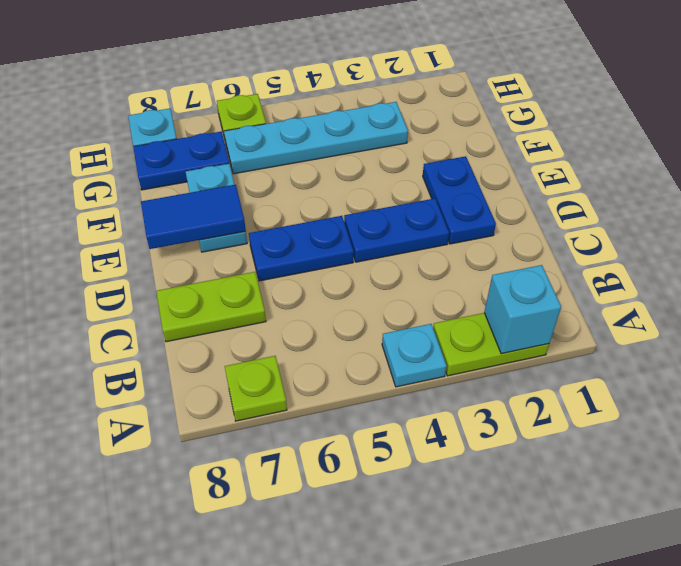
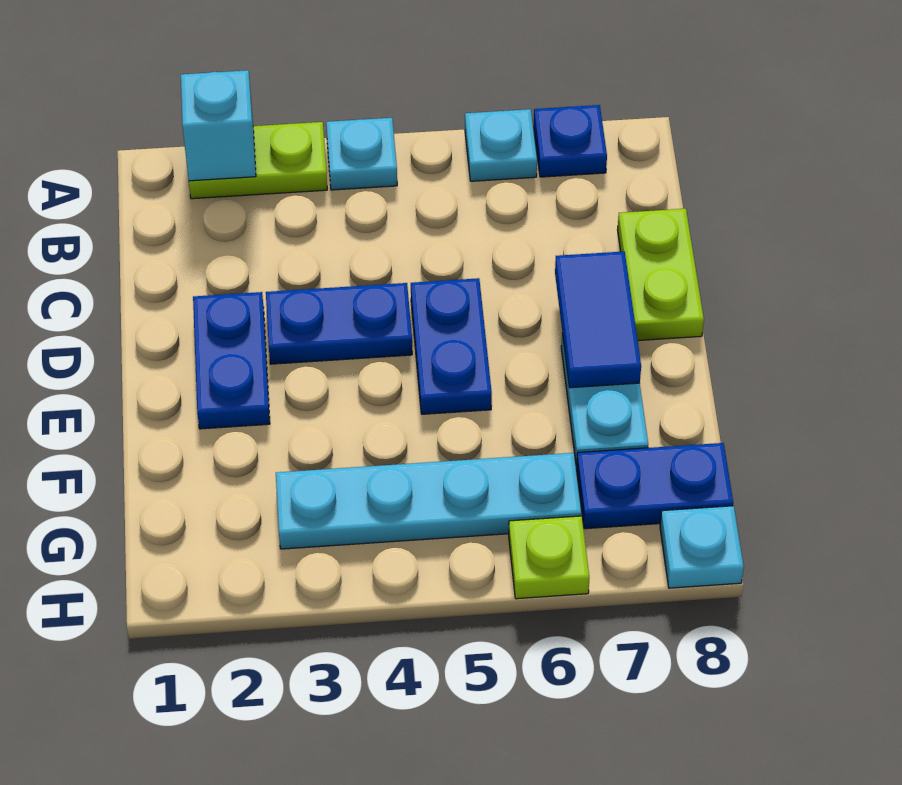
none -> cyan plate A6 level 1
lime plate A7 level 1 -> blue plate A7 level 1
lime plate C7:C8 level 1 -> lime plate C8:D8 level 1
blue plate D5:D6 level 1 -> blue plate D5:E5 level 1
blue tile E7:E8 level 2 -> blue tile D7:E7 level 2

